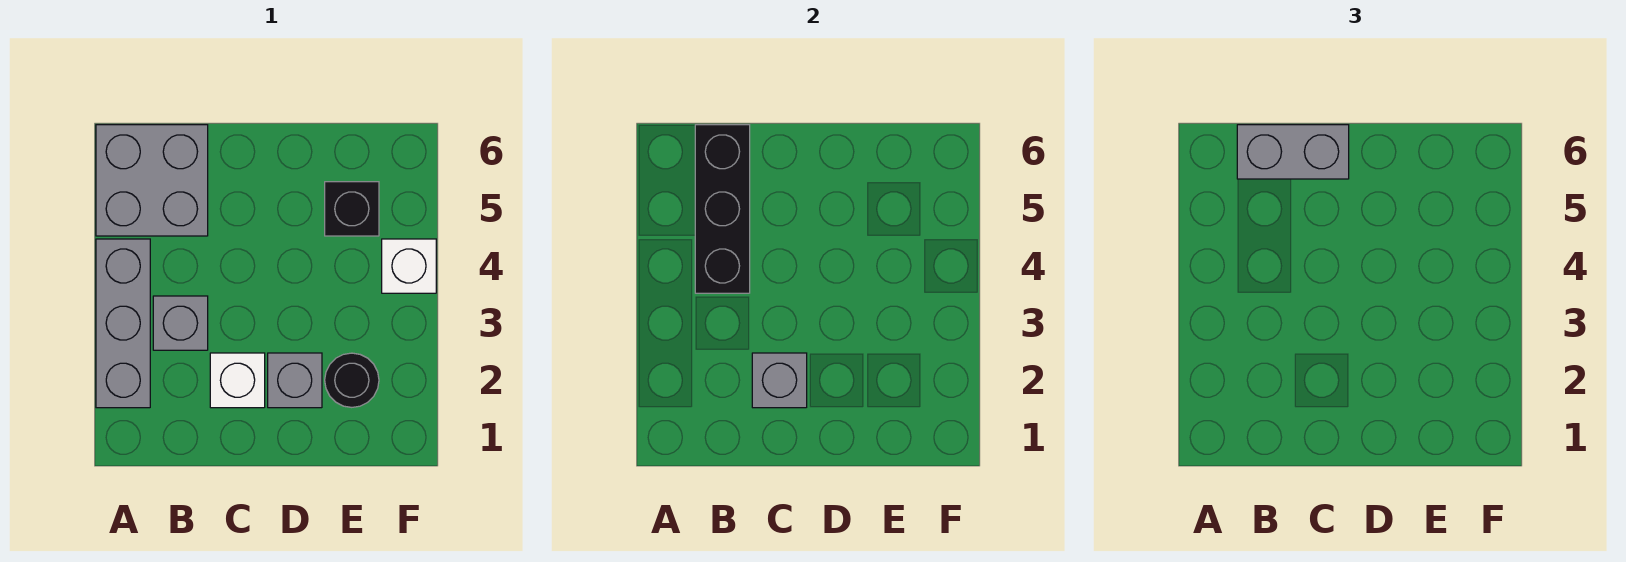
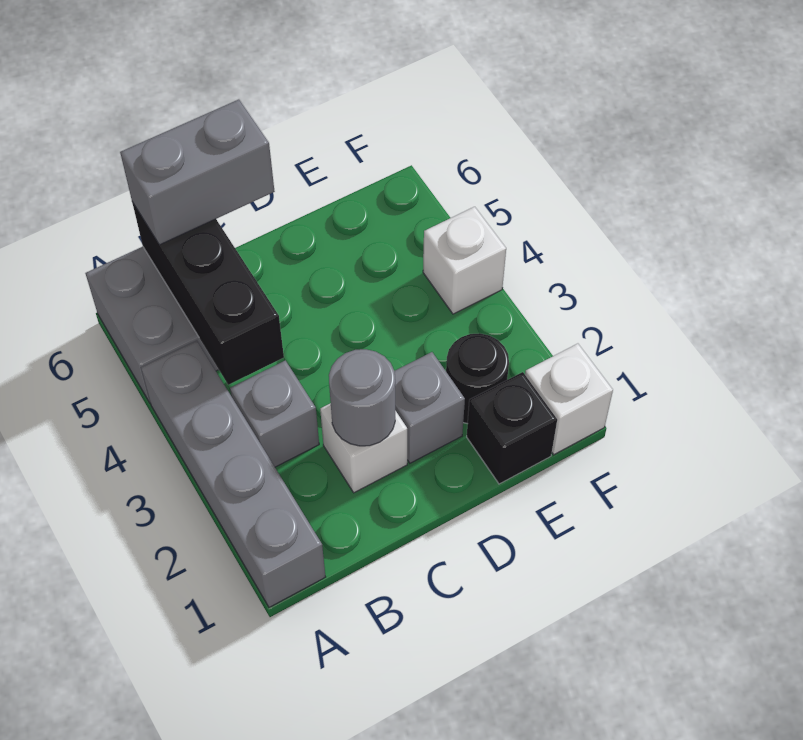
grey brick A2:A4 level 1 -> grey brick A1:A4 level 1
grey brick C2 level 2 -> grey round brick C2 level 2
black brick E5 level 1 -> black brick E1 level 1
none -> white brick F1 level 1

